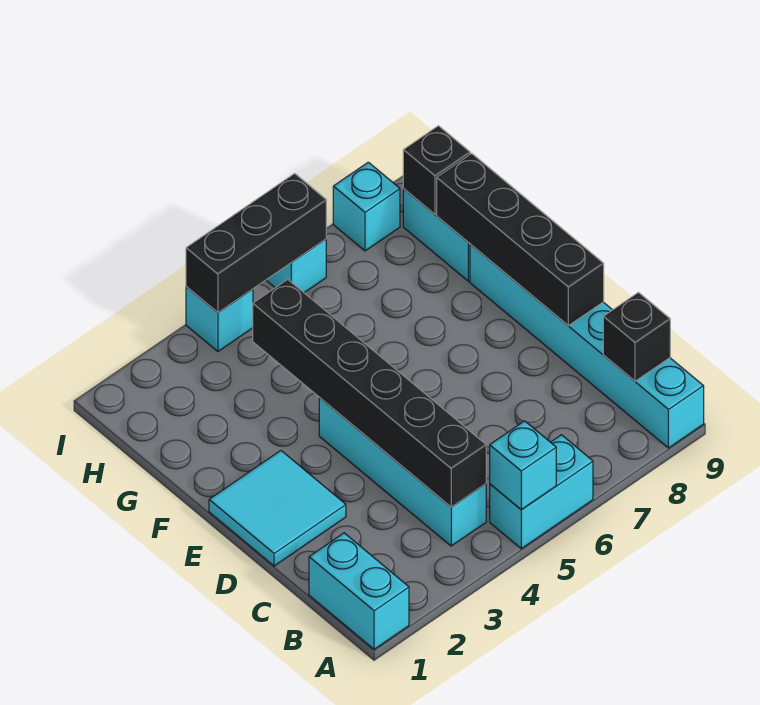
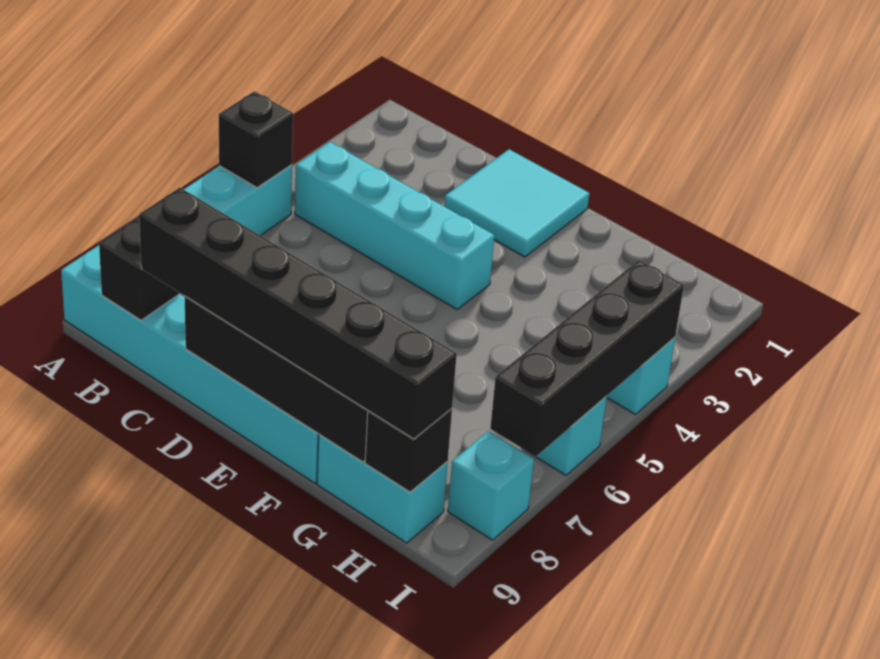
cyan brick A1:B1 level 1 -> none
cyan brick A5 level 2 -> black brick A5 level 2
black brick B4:G4 level 2 -> black brick C9:H9 level 3
black brick I4:I6 level 2 -> black brick I4:I7 level 2

